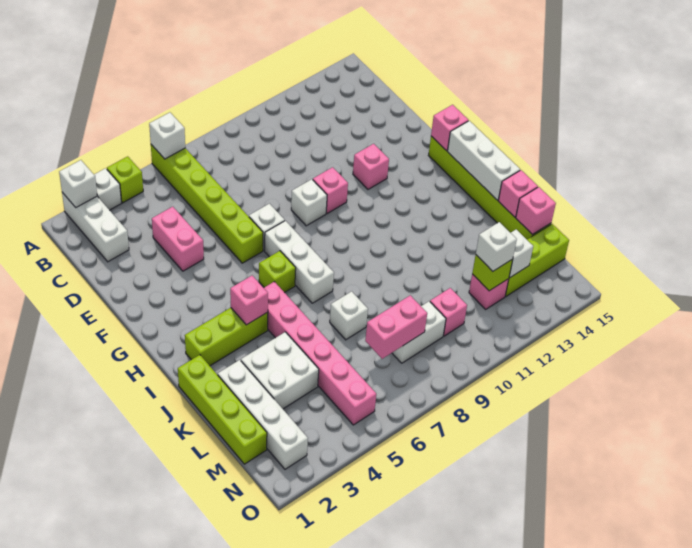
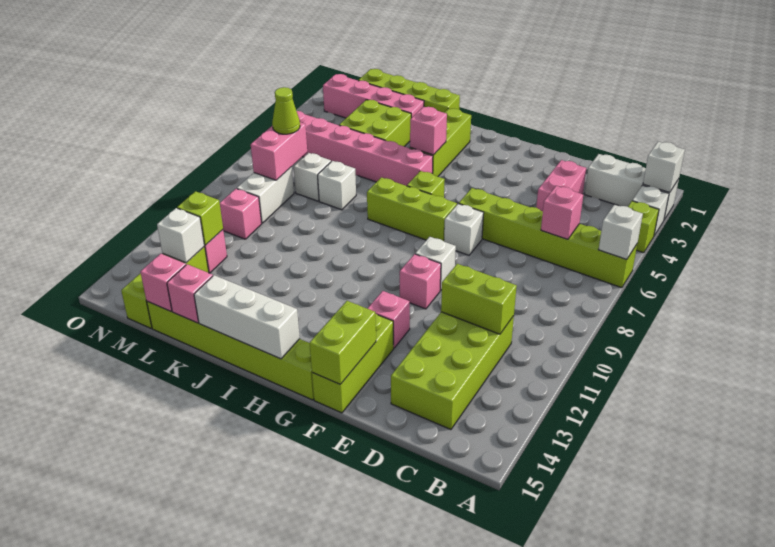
none -> lime brick C11:D14 level 1
none -> lime brick C11:D11 level 2
pink brick D4:E4 level 1 -> pink brick D3:D4 level 1
none -> lime brick F13:F15 level 1
none -> lime brick F14:F15 level 2
white brick G7:I7 level 1 -> lime brick G7:I7 level 1
pink brick G15 level 2 -> pink brick C6 level 2
white brick K2:N2 level 1 -> pink brick K2:N2 level 1
white brick K3:L4 level 1 -> lime brick K3:L4 level 1
none -> lime cone M7 level 3
white brick M12 level 3 -> white brick L7 level 1

